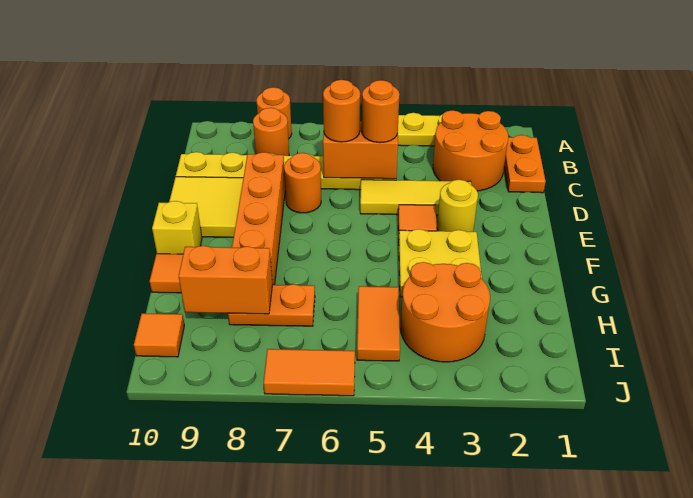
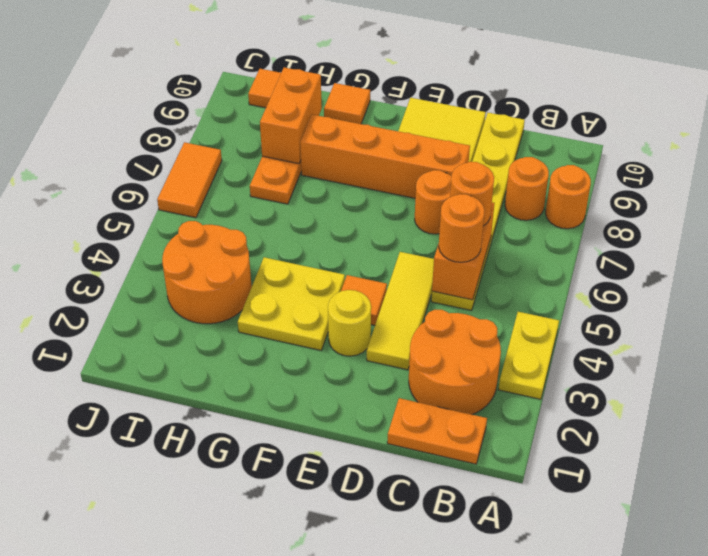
yellow brick F10 level 1 -> none
orange tile H5:I5 level 1 -> none

